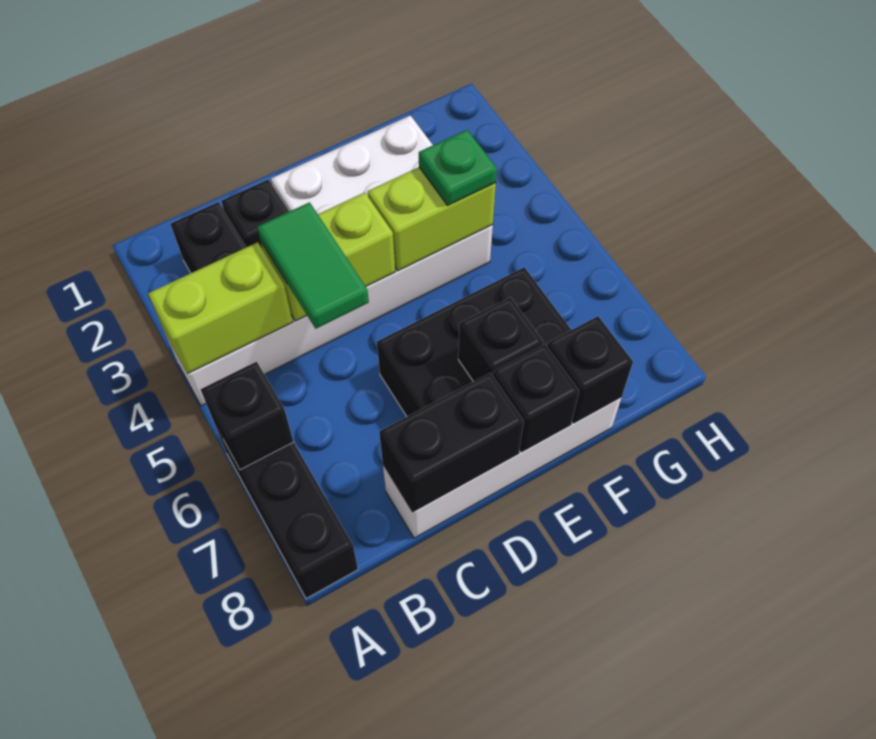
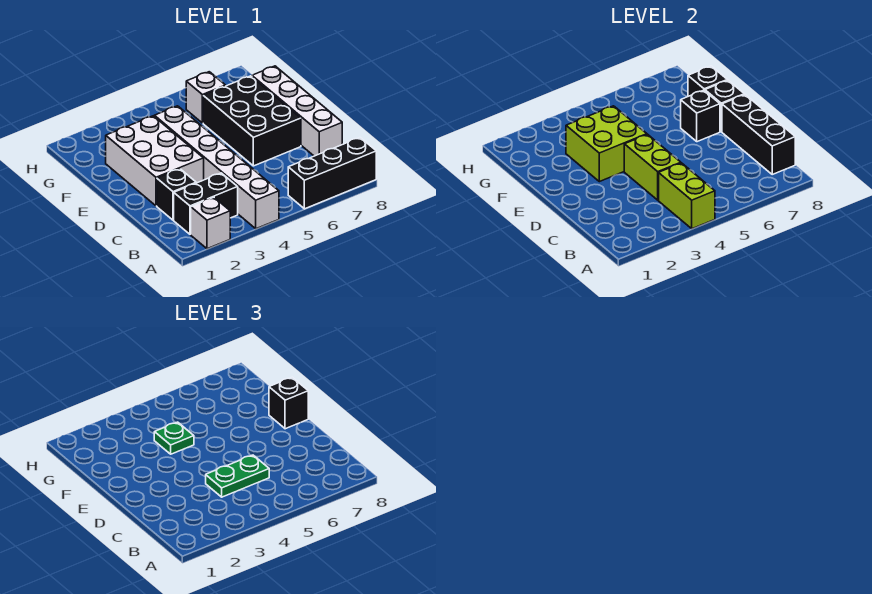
none -> white brick A2 level 1
black brick A6 level 2 -> black brick E8 level 3
green tile C4:C5 level 3 -> green plate C4:C5 level 3
black brick C8:D8 level 2 -> black brick B8:D8 level 2
lime brick E4:F4 level 2 -> lime brick E3:F4 level 2
none -> white brick G6 level 1

